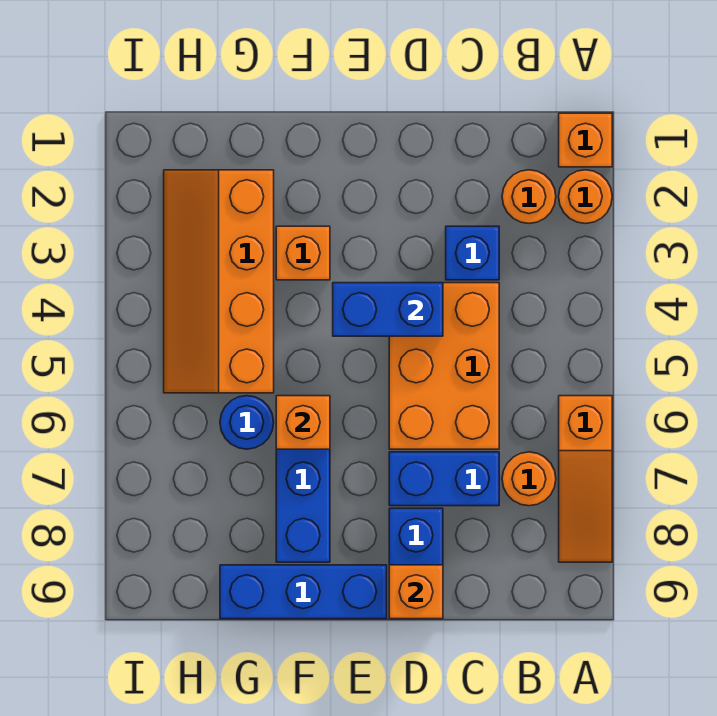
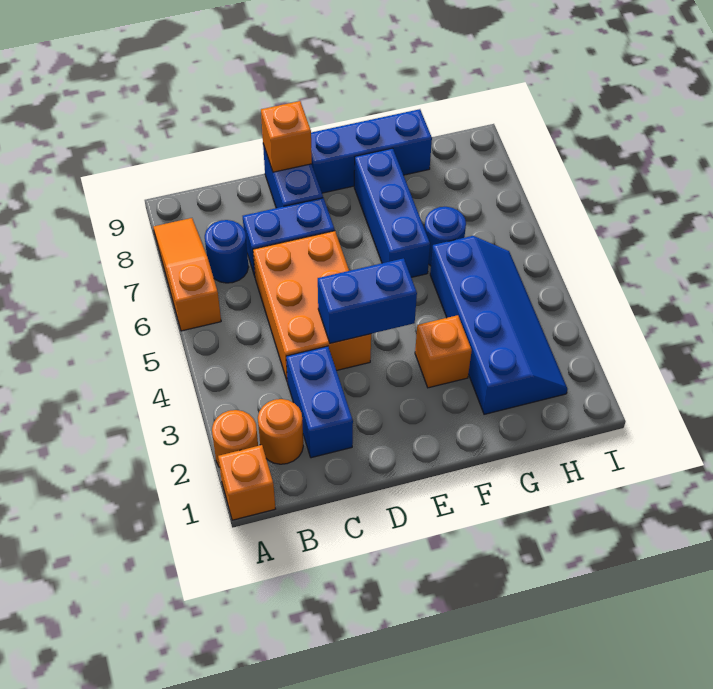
orange round brick B7 level 1 -> blue round brick B7 level 1
blue brick C3 level 1 -> blue brick C2:C3 level 1
orange brick F6 level 2 -> none
orange slope G2:H5 level 1 top G -> blue slope G2:H5 level 1 top G

